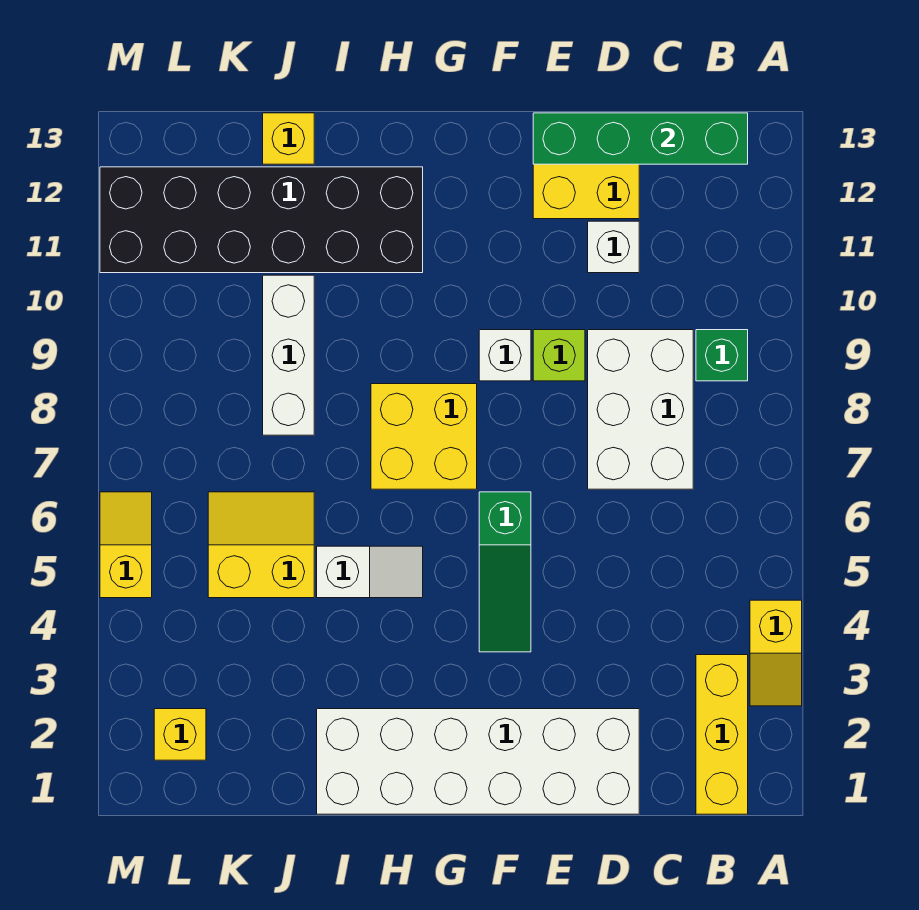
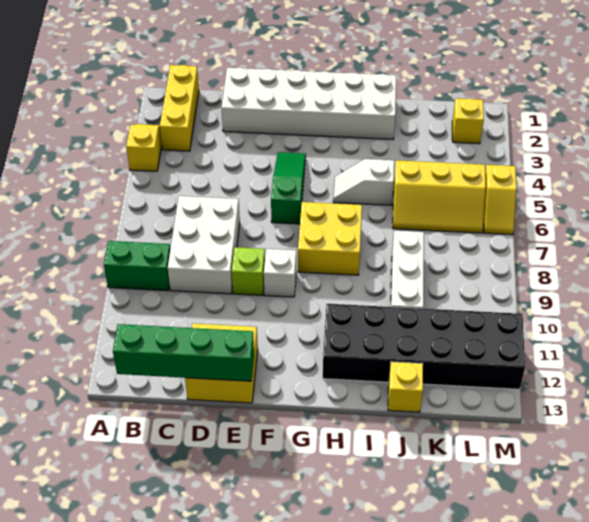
green brick B9 level 1 -> green brick A9:B9 level 1
white brick D11 level 1 -> none
yellow slope J5:K6 level 1 top 5 -> yellow slope J5:L6 level 1 top 5

